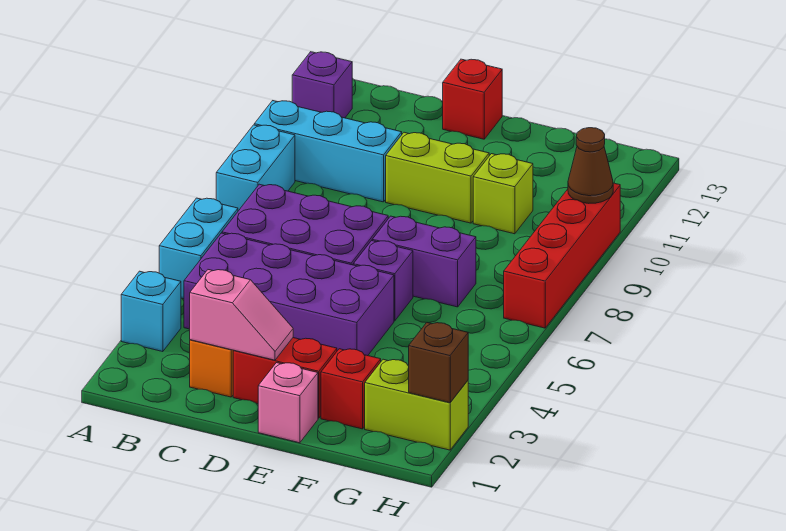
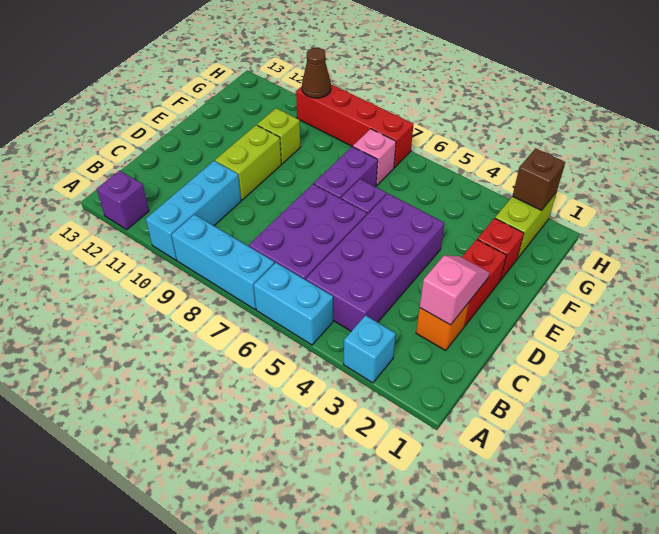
cyan brick A8:A9 level 1 -> cyan brick A7:A9 level 1
red brick D13 level 1 -> none
pink brick E1 level 1 -> pink brick G7 level 1

